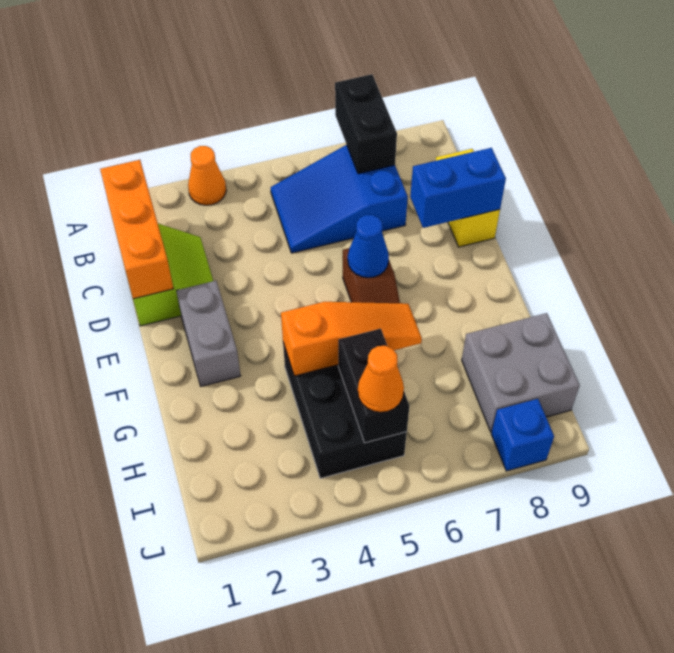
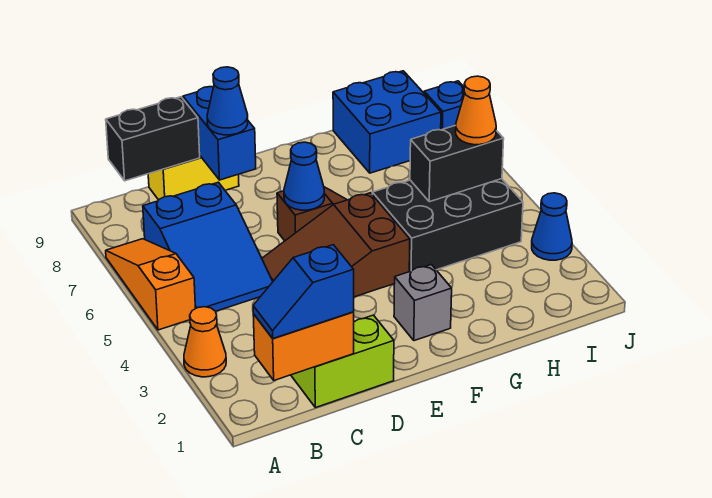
black brick A7:B7 level 2 -> black brick B9:C9 level 2
orange brick B1:D1 level 2 -> orange brick B1:C1 level 2
none -> blue slope B1:C1 level 3 top C
none -> brown slope D4:F5 level 1 top F
none -> blue cone D8 level 3
grey brick E2:F2 level 1 -> grey brick F2 level 1
orange slope G4:G6 level 2 top 4 -> orange slope A5:A7 level 1 top 5
grey brick H8:I9 level 1 -> blue brick H8:I9 level 1
none -> blue cone J3 level 1

